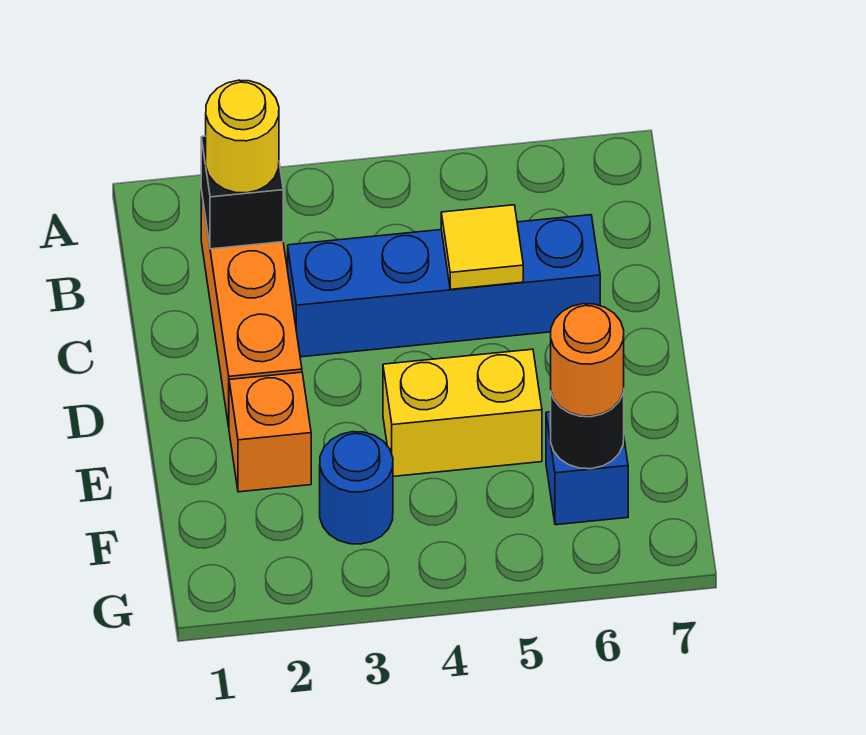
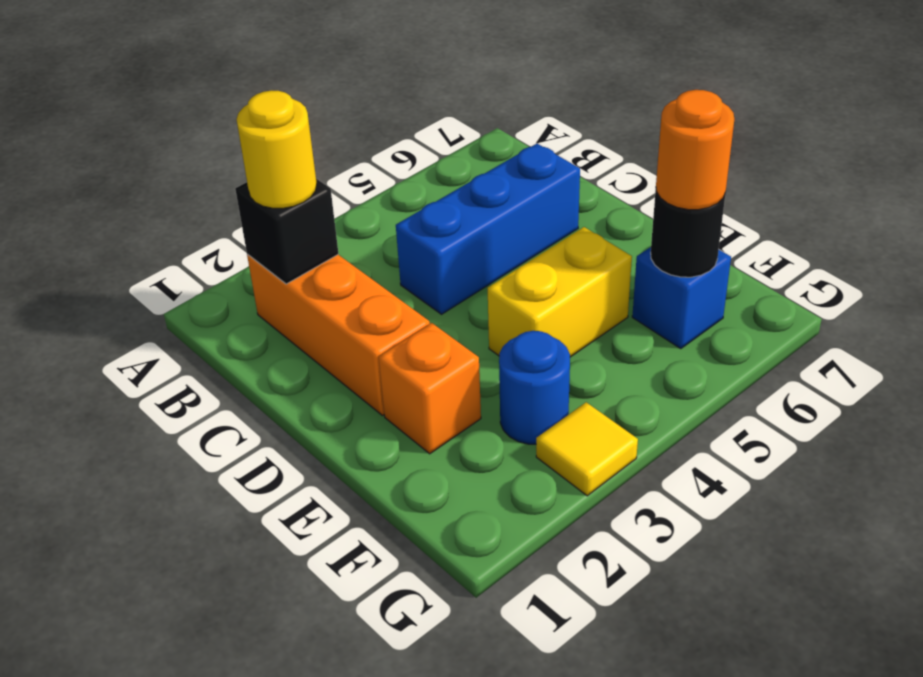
blue brick C3:C6 level 1 -> blue brick C4:C6 level 1
yellow tile C5 level 2 -> yellow tile G3 level 1

